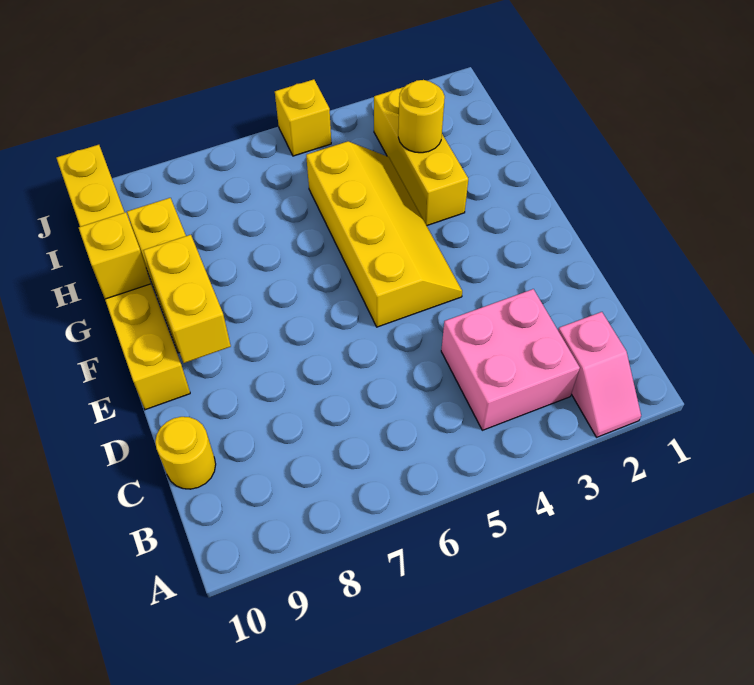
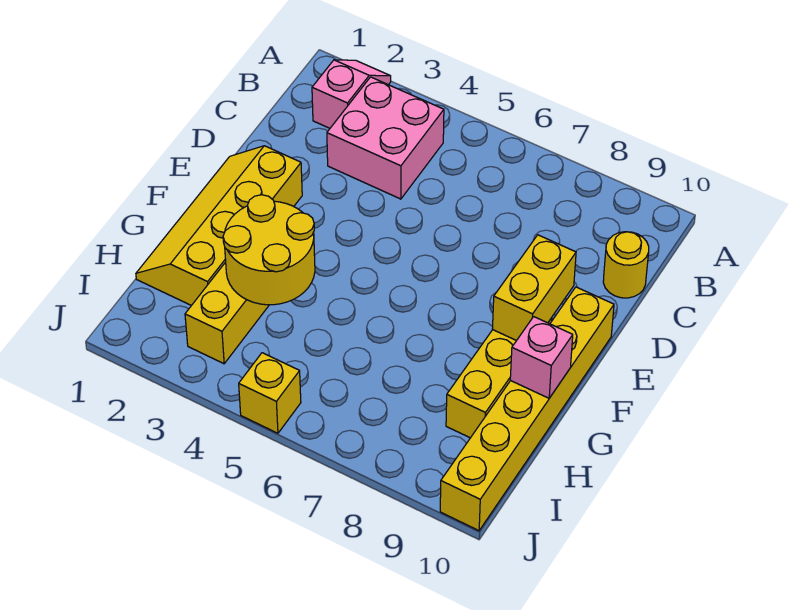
yellow slope E4:H5 level 1 top 5 -> yellow slope E1:H2 level 1 top 2
yellow brick G10 level 2 -> pink brick G10 level 2
yellow round brick H3 level 2 -> yellow round brick G3:H4 level 2

